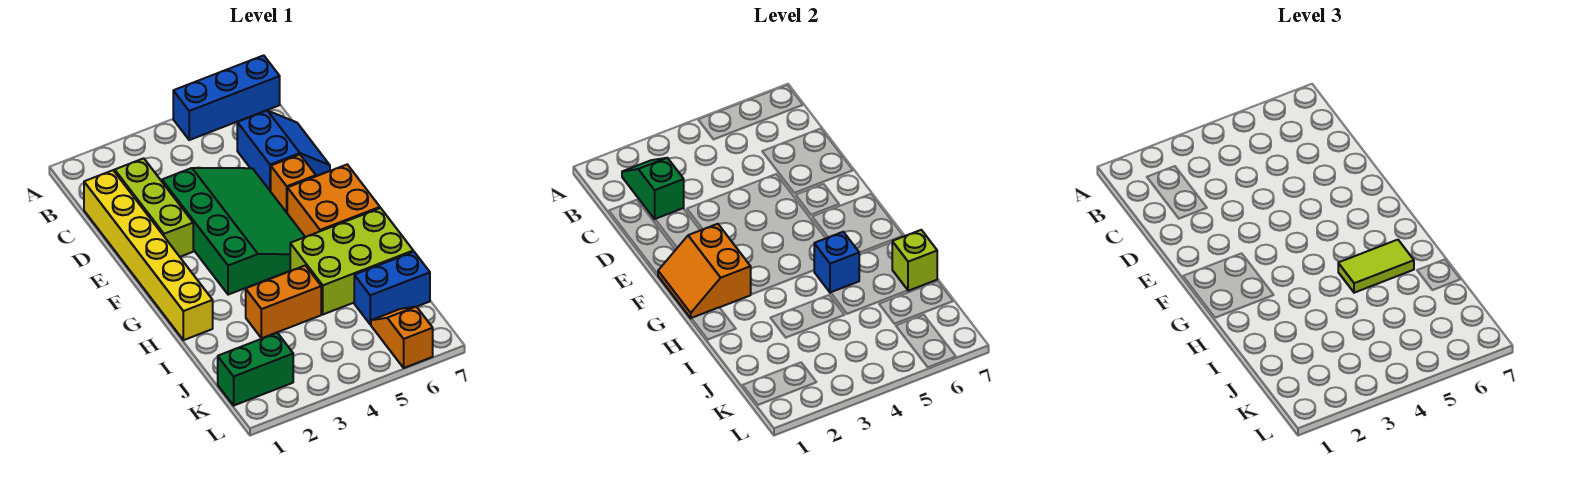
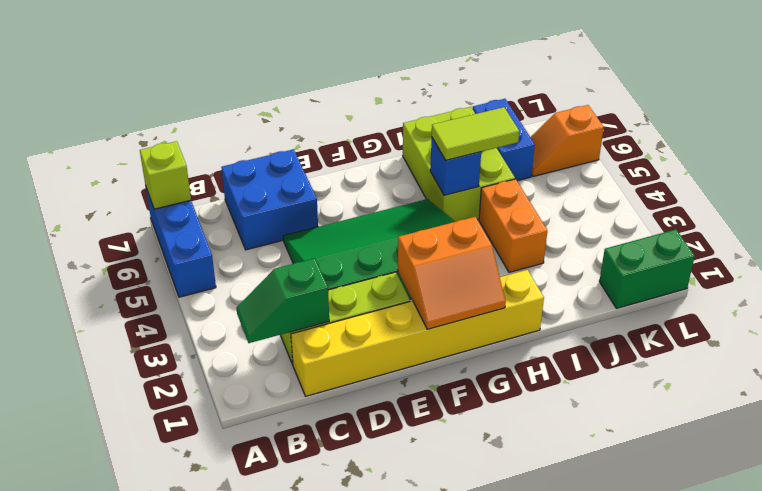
blue slope C6:D7 level 1 top 6 -> blue brick C6:D7 level 1
orange brick E6 level 1 -> none
orange brick F6:G7 level 1 -> none
lime tile H5:H6 level 3 -> lime tile H5:I5 level 3
lime brick I7 level 2 -> lime brick A7 level 2
green brick K1:K2 level 1 -> green brick K1:L1 level 1

